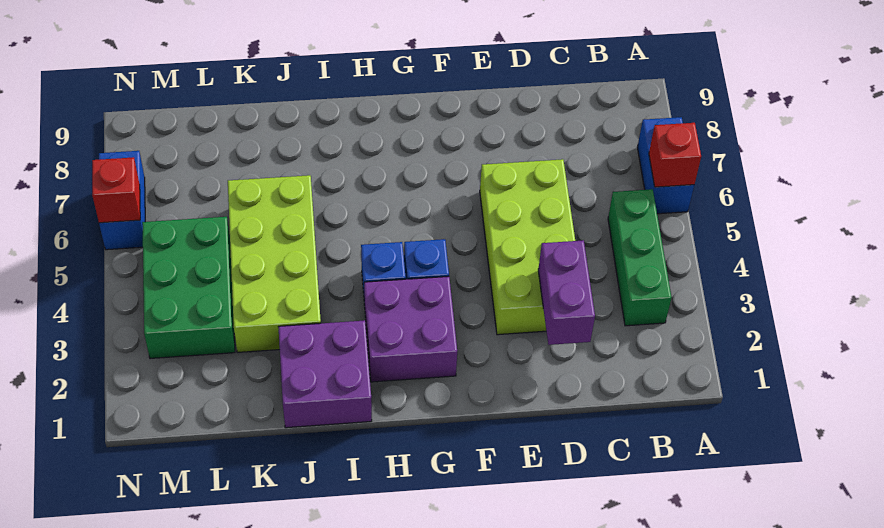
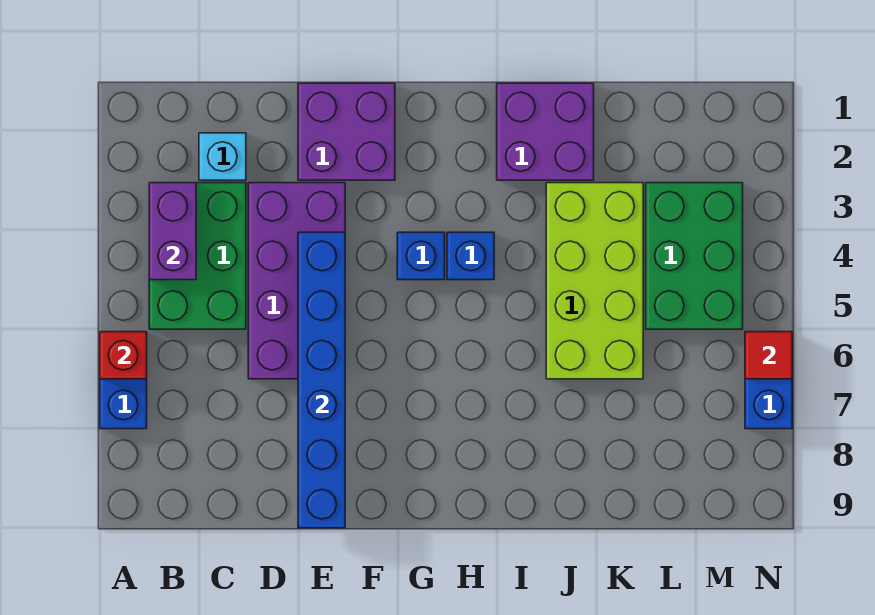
green brick B3:B5 level 1 -> green brick B3:C5 level 1
none -> cyan brick C2 level 1
purple brick D2:D3 level 2 -> purple brick B3:B4 level 2
lime brick D3:E6 level 1 -> purple brick D3:E6 level 1
none -> blue brick E4:E9 level 2
purple brick G2:H3 level 1 -> purple brick E1:F2 level 1
red brick N6 level 2 -> red tile N6 level 2

